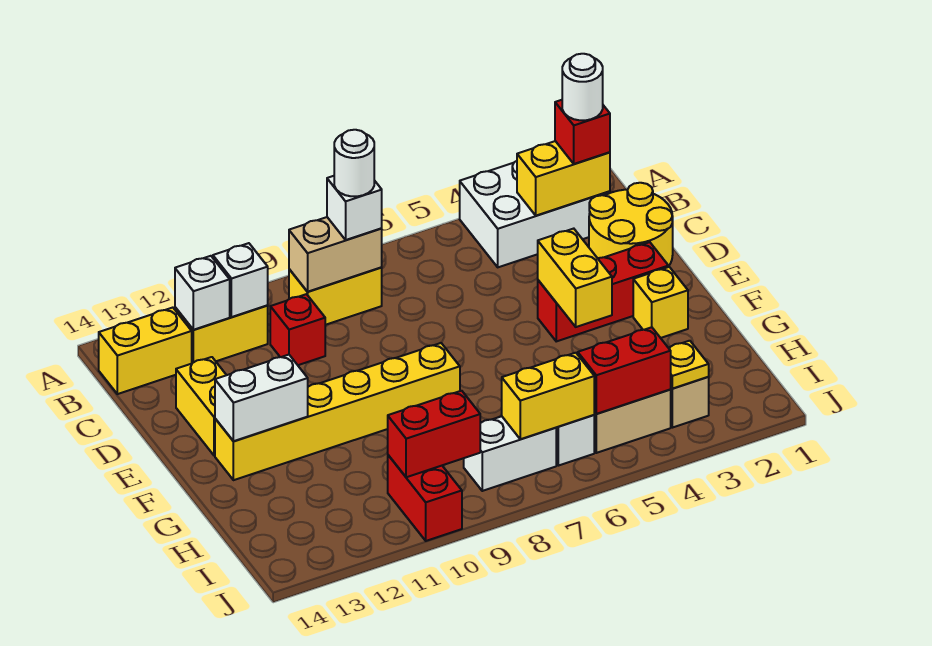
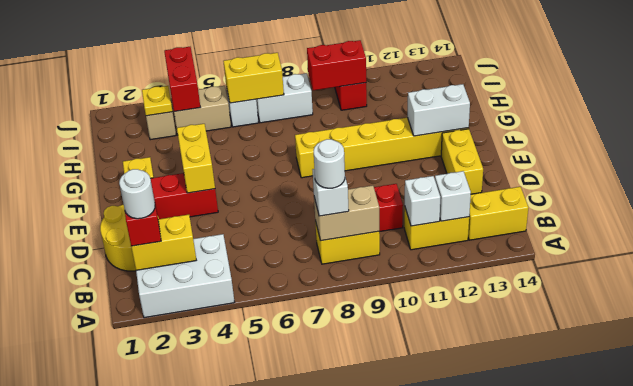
red brick I4:I5 level 2 -> red brick I4:J4 level 2

